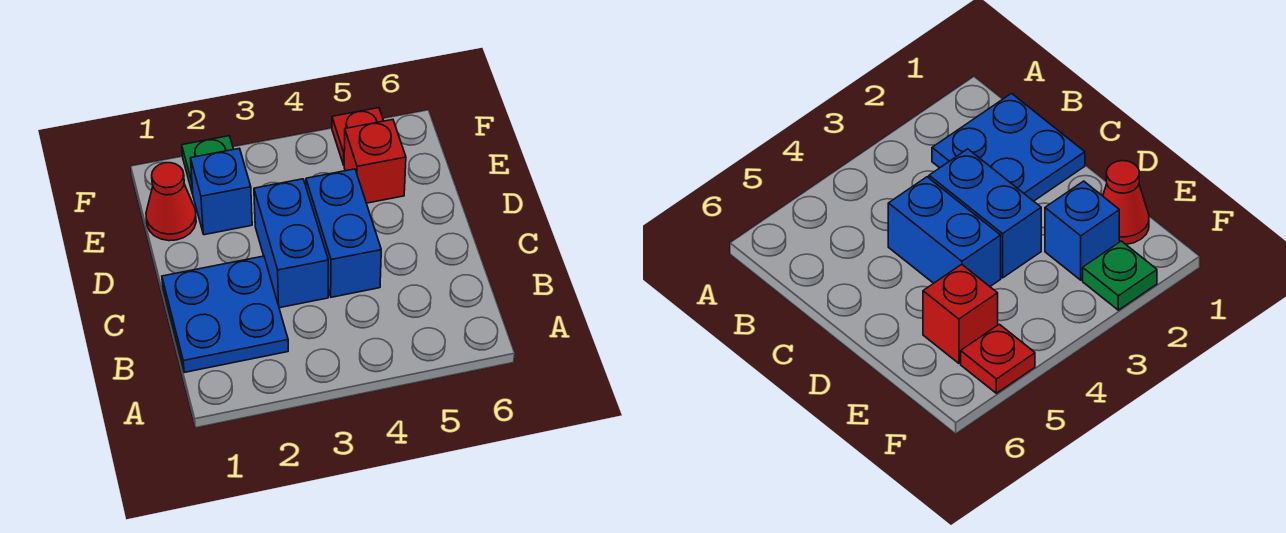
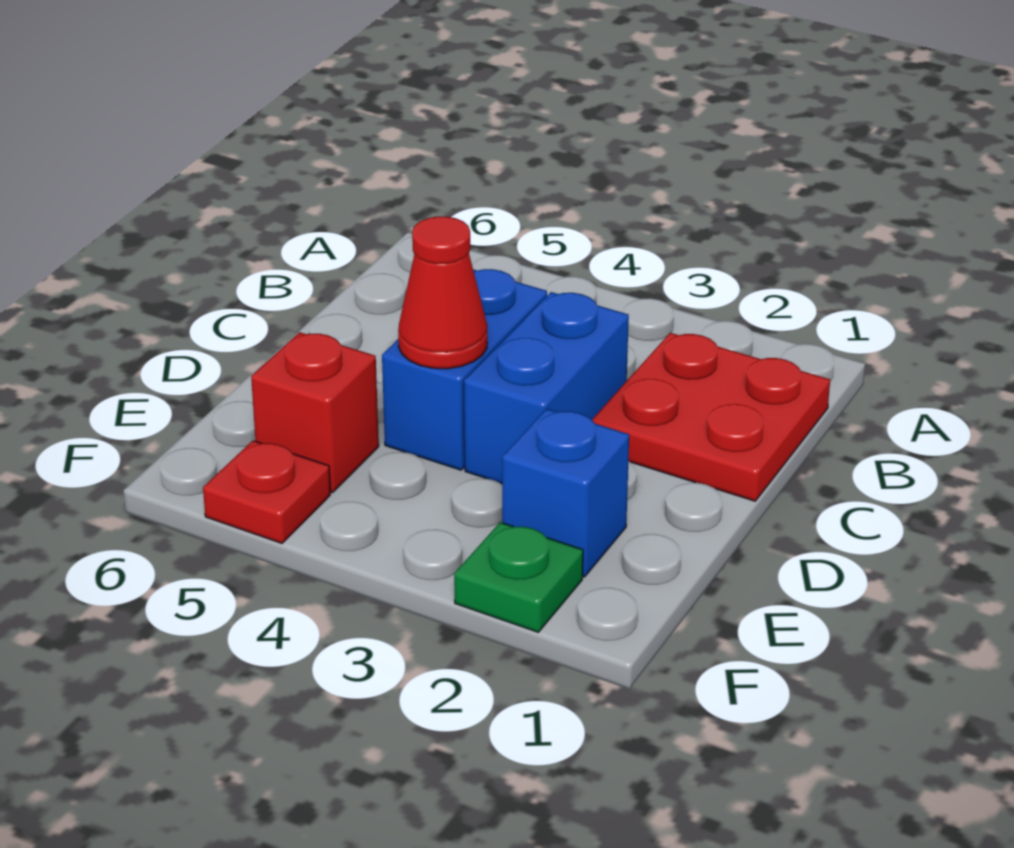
blue plate B1:C2 level 1 -> red plate B1:C2 level 1
red cone E1 level 1 -> red cone D4 level 2

